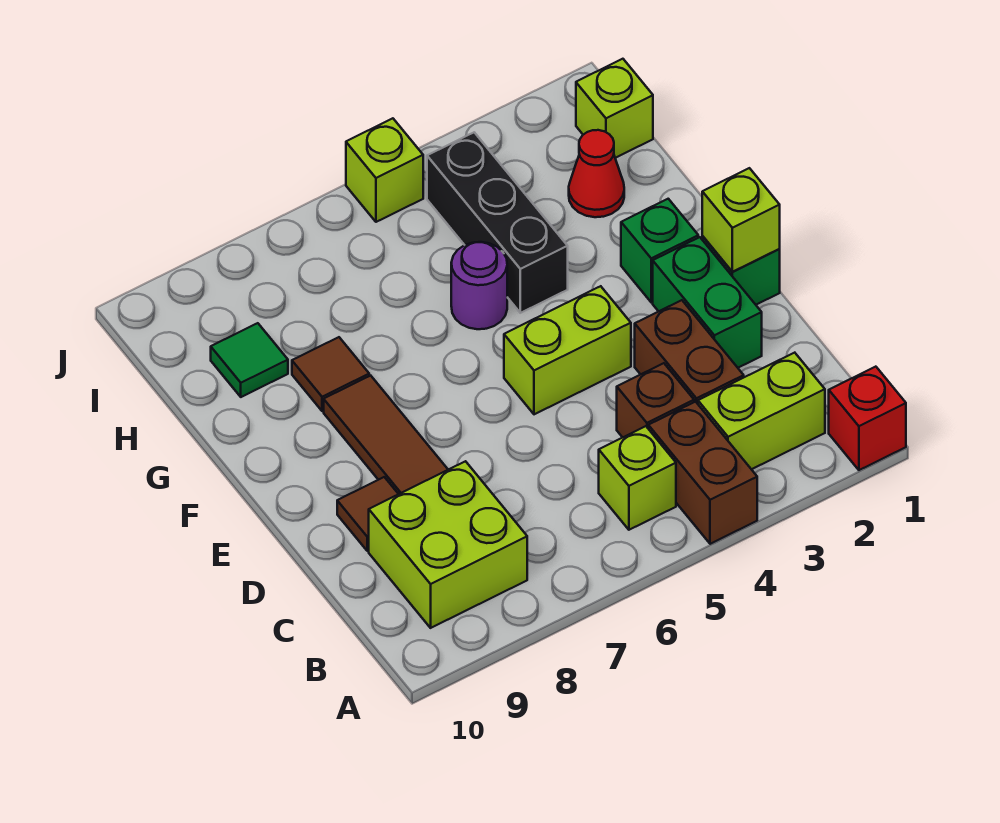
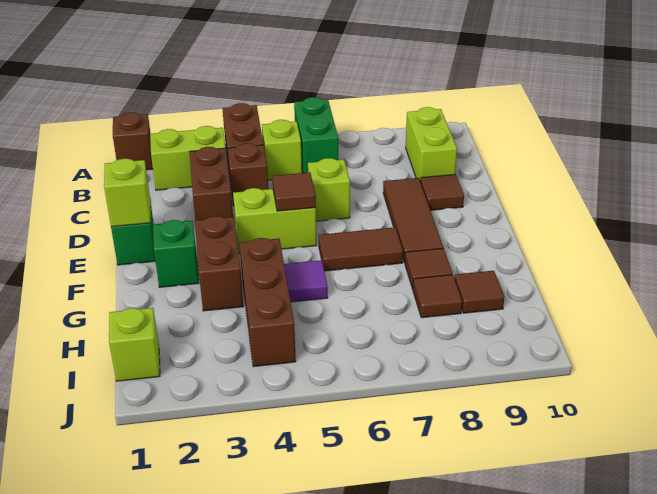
red brick A1 level 1 -> brown brick A1 level 1
lime brick B8:C9 level 1 -> lime brick B9:C9 level 1
green brick D2:E2 level 1 -> green brick A6:B6 level 1
none -> brown tile E5 level 2
none -> brown brick F3:G3 level 1
none -> brown tile F6:F7 level 1
black brick G4:I4 level 1 -> brown brick G4:I4 level 1
purple round brick G5 level 1 -> purple tile G5 level 1
red cone H2 level 1 -> none
none -> brown tile H8 level 1
green tile H9 level 1 -> brown tile H9 level 1
lime brick J5 level 1 -> lime brick D6 level 1

